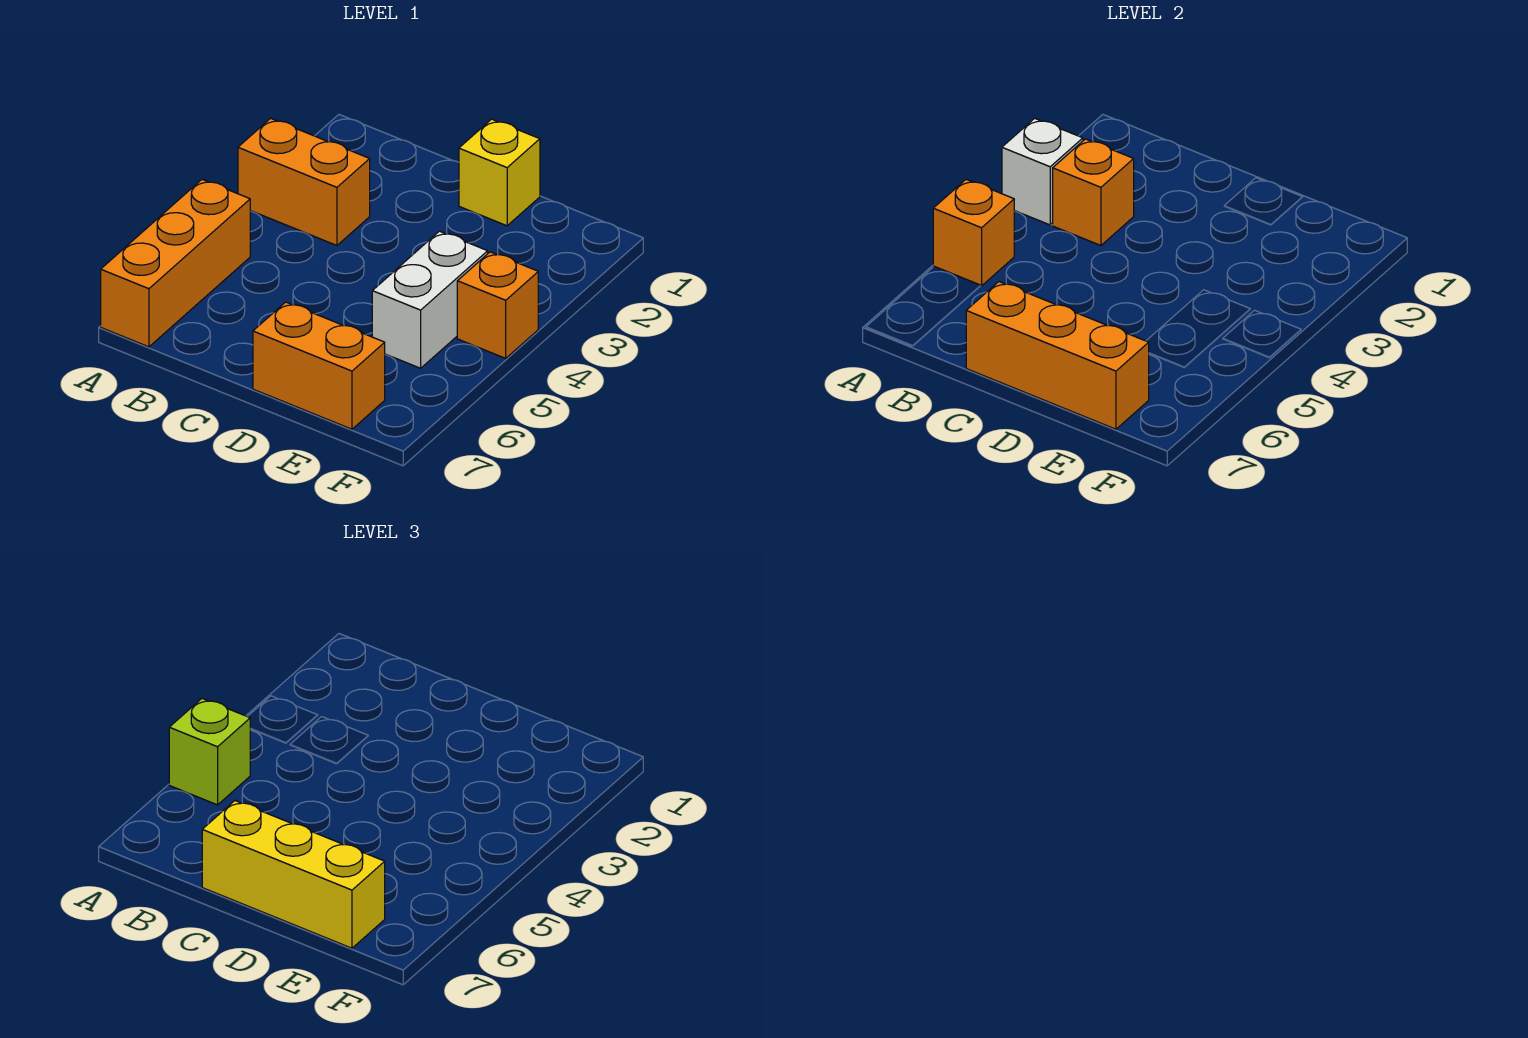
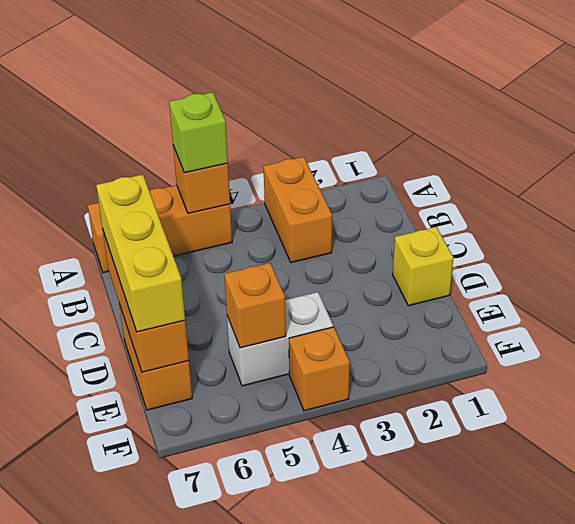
white brick A3 level 2 -> none
orange brick B3 level 2 -> orange brick E5 level 2

